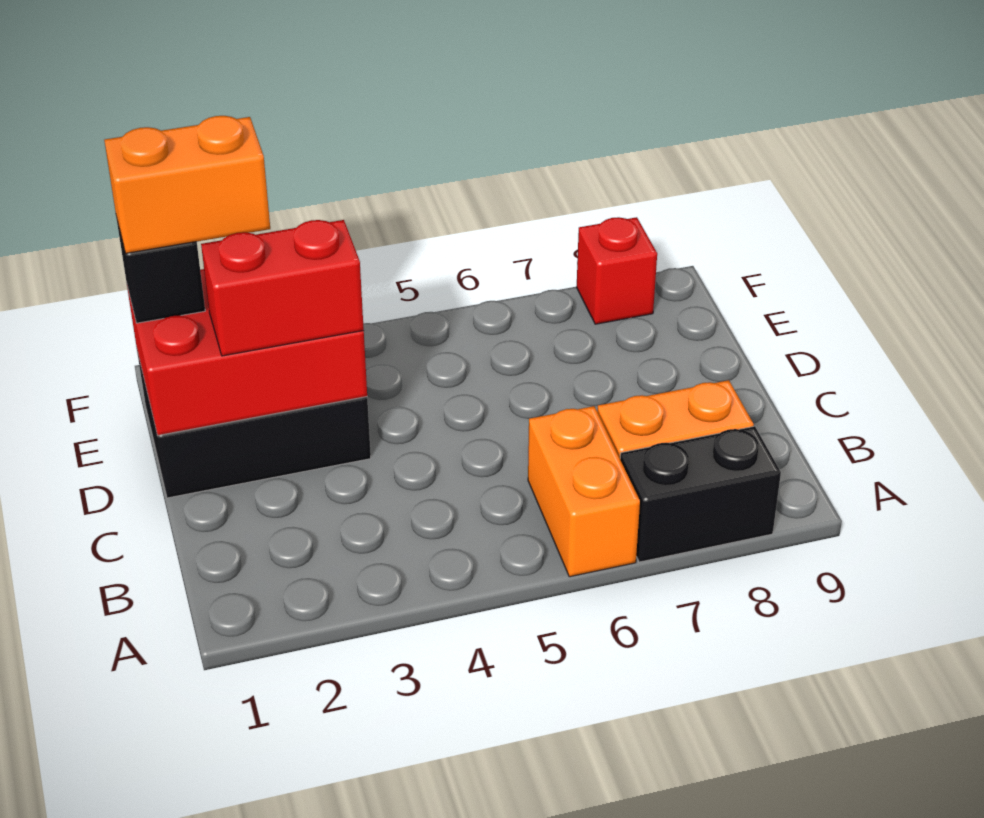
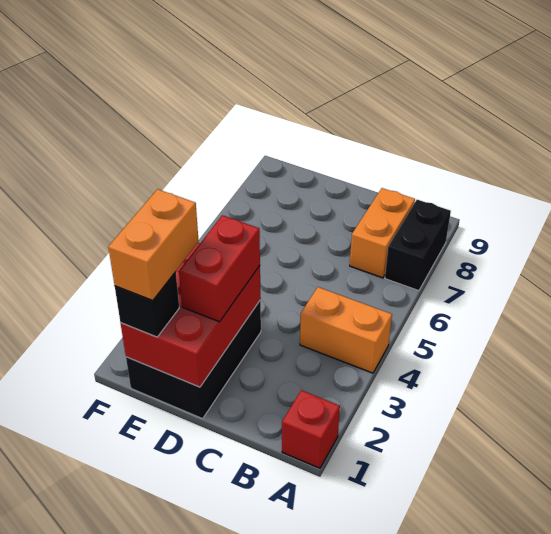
orange brick A6:B6 level 1 -> orange brick A4:B4 level 1
red brick F8 level 1 -> red brick A1 level 1

